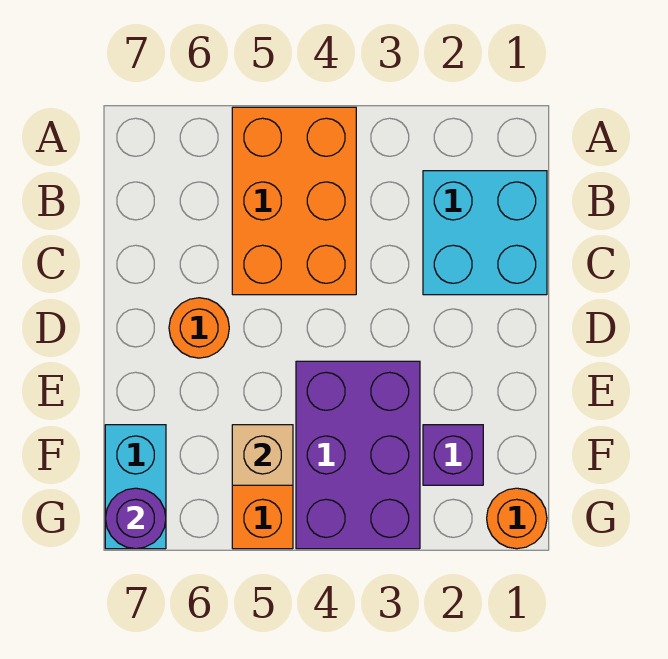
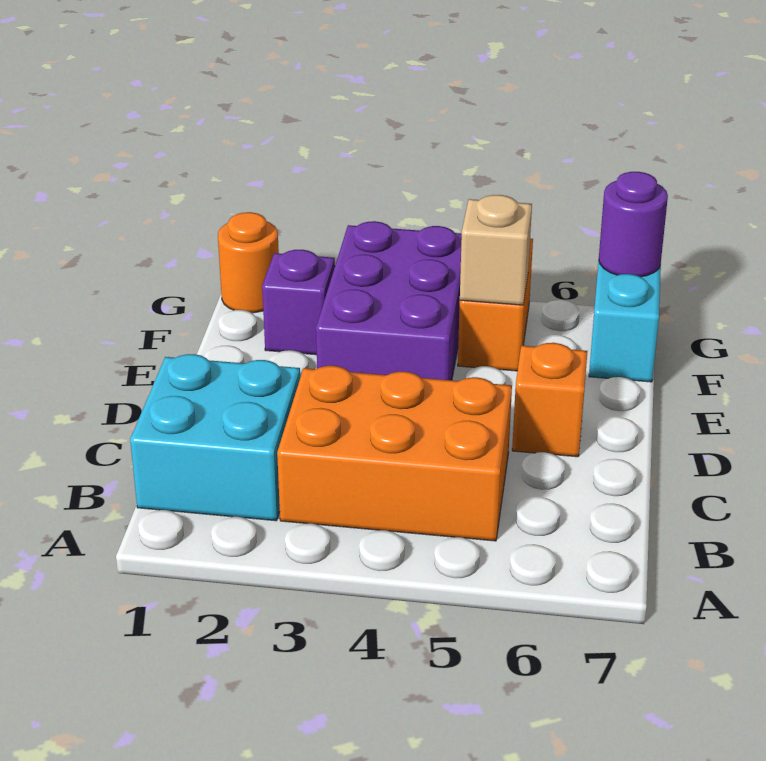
orange brick A4:C5 level 1 -> orange brick B3:C5 level 1
orange round brick D6 level 1 -> orange brick D6 level 1

